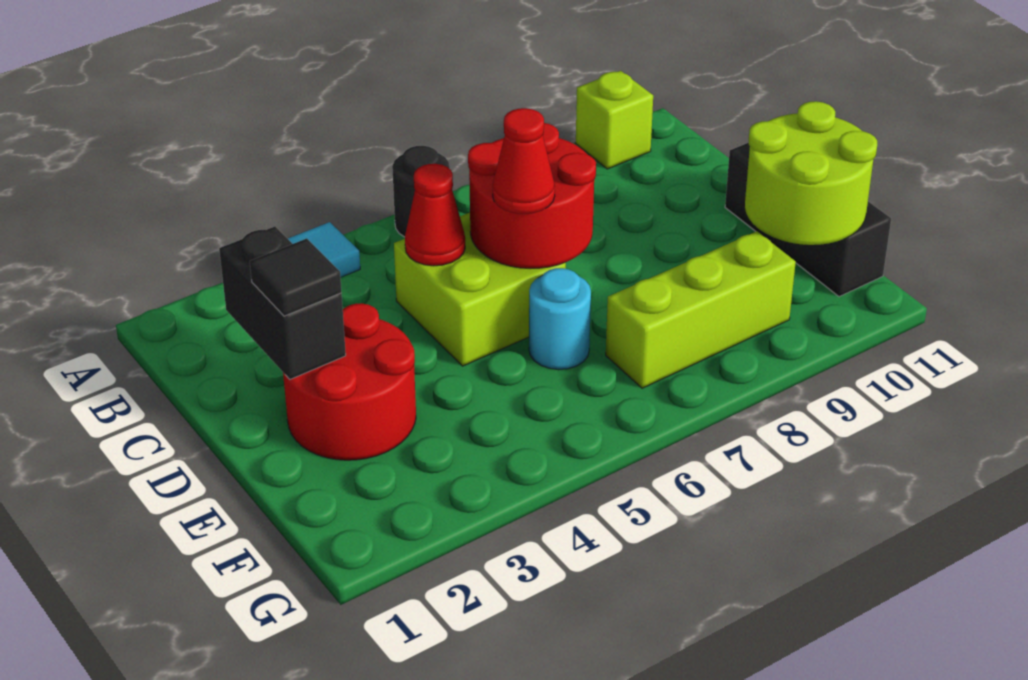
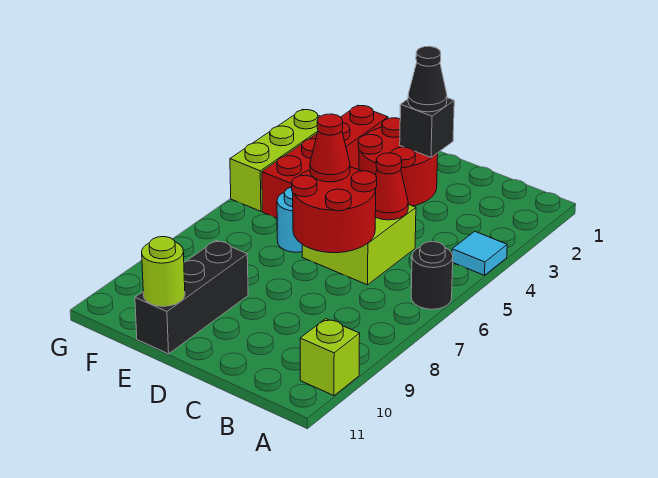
black brick C2:D2 level 2 -> black brick D2 level 2
black tile D2 level 3 -> black cone D2 level 3
black brick D11:F11 level 1 -> black brick E9:E11 level 1
lime round brick E10:F11 level 2 -> lime round brick E11 level 2
none -> red brick F2:F5 level 1
lime brick F7:F9 level 1 -> lime brick G3:G5 level 1

